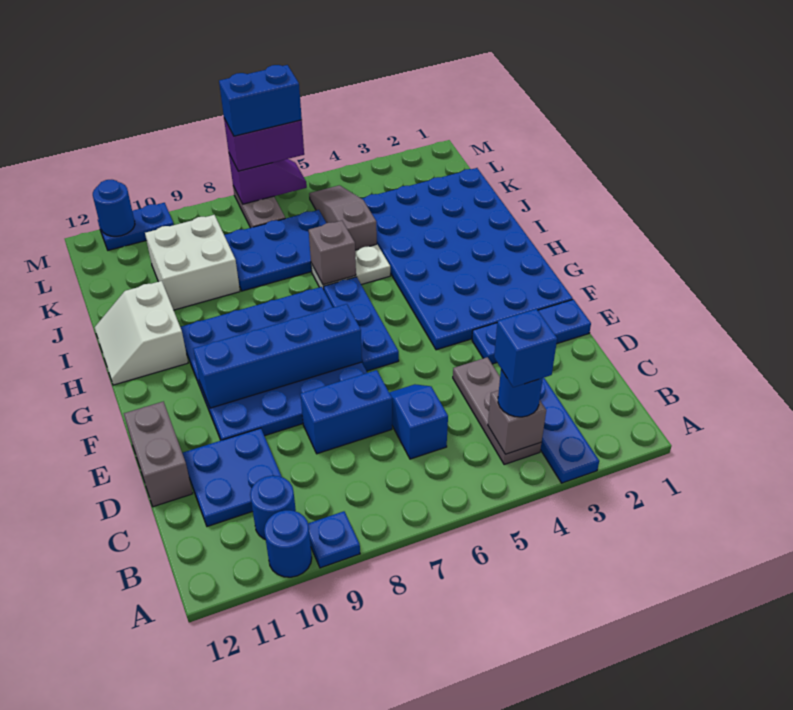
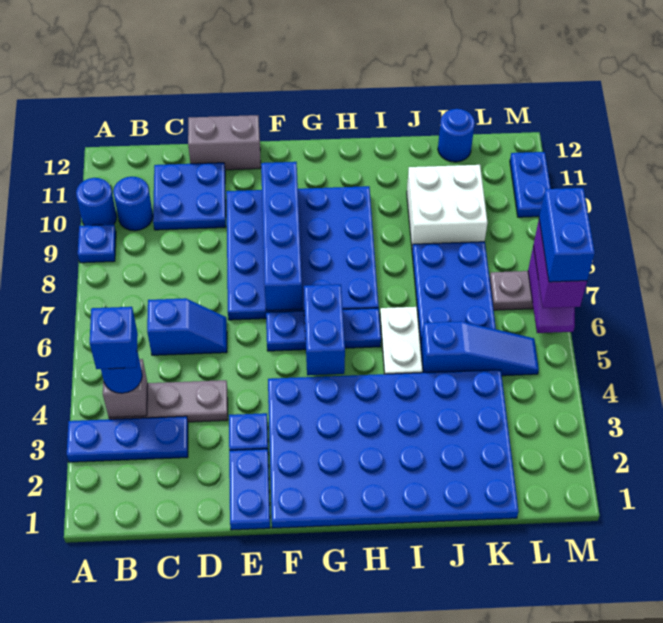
blue brick D7:D8 level 1 -> blue brick G5:G6 level 2
white slope H11:I12 level 1 top 11 -> none
grey brick I6 level 2 -> none
grey slope J5:L5 level 1 top J -> blue slope J5:L5 level 1 top J
blue round brick M11 level 2 -> blue round brick K12 level 1

